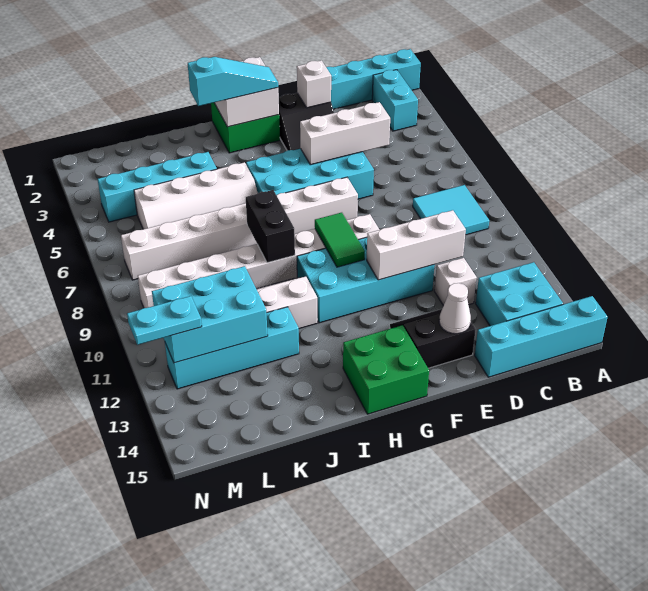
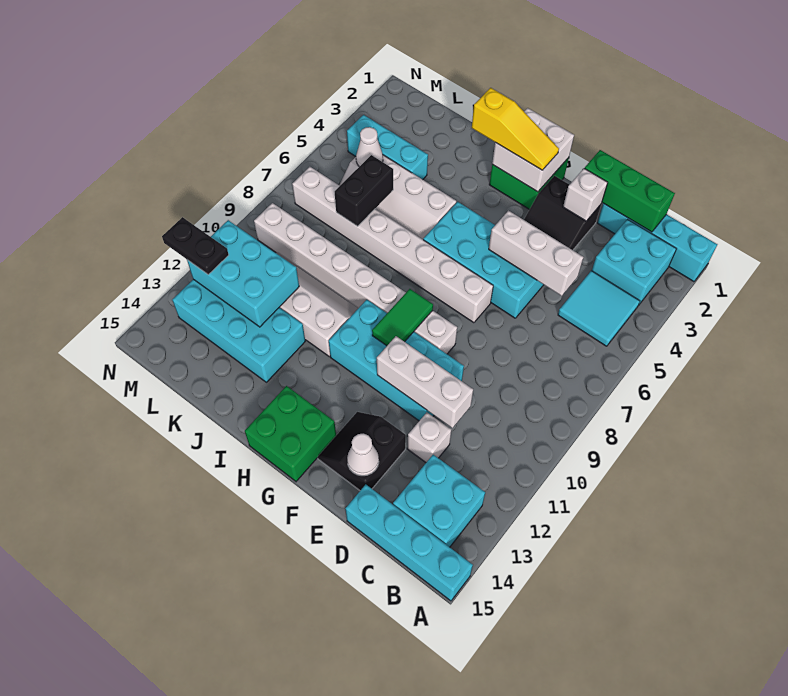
cyan brick B2:B3 level 1 -> cyan brick B2:C3 level 1
cyan tile B8:C9 level 1 -> cyan tile B4:C5 level 1
none -> green brick C1:E1 level 2
black slope E13:F14 level 1 top 14 -> black slope E13:F14 level 1 top E
cyan slope G2:I2 level 3 top I -> yellow slope G2:I2 level 3 top I
black brick I8:I9 level 2 -> black brick K6:K7 level 2
cyan brick J4:M4 level 1 -> cyan brick K4:M4 level 1
cyan brick J12:M12 level 1 -> cyan brick J12:M13 level 1
none -> white cone L5 level 2
cyan plate M12:N12 level 3 -> black plate M12:N12 level 3

